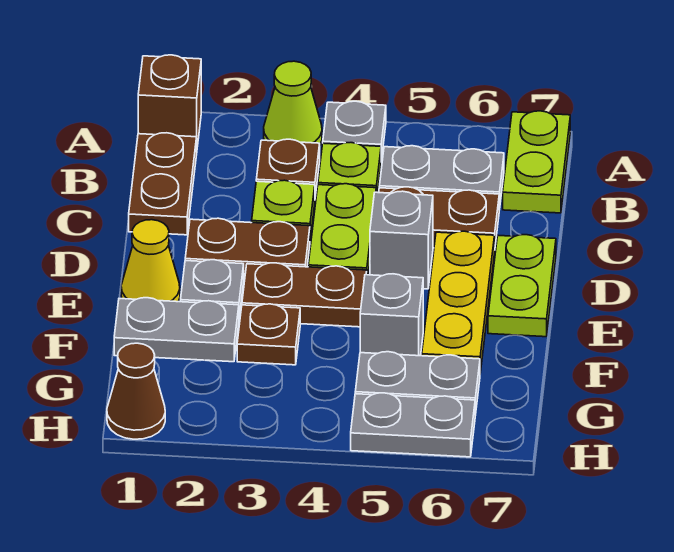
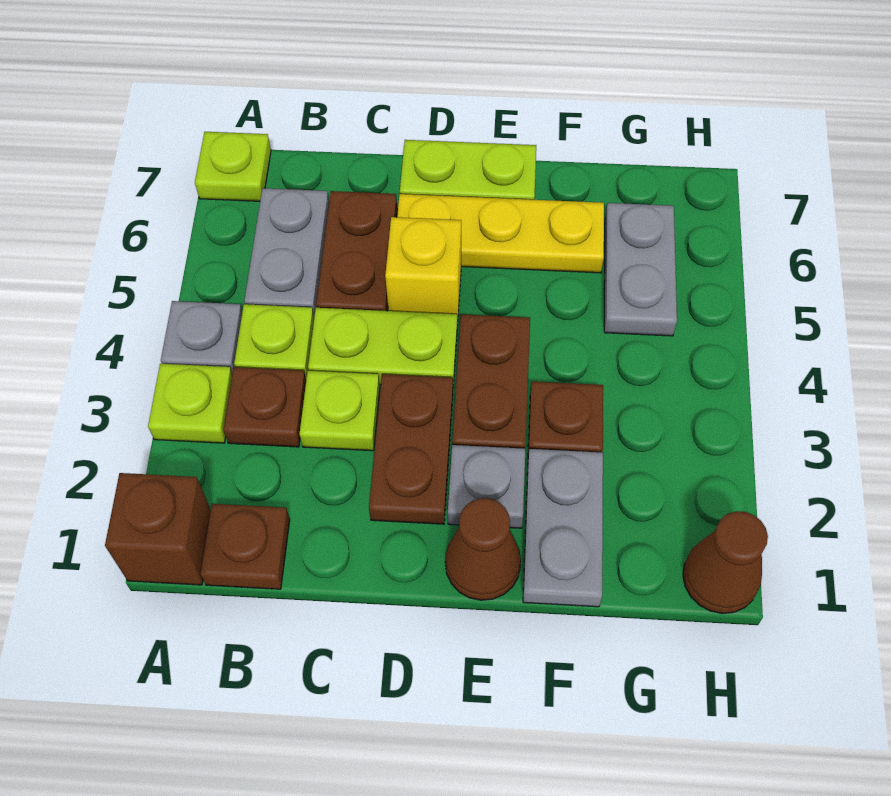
lime cone A3 level 1 -> lime plate A3 level 1
lime plate A7:B7 level 1 -> lime plate A7 level 1
brown plate B1:C1 level 1 -> brown plate B1 level 1
grey brick D5 level 1 -> yellow brick D5 level 1
yellow cone E1 level 1 -> brown cone E1 level 1
grey brick F5 level 1 -> none
grey plate H5:H6 level 1 -> none

